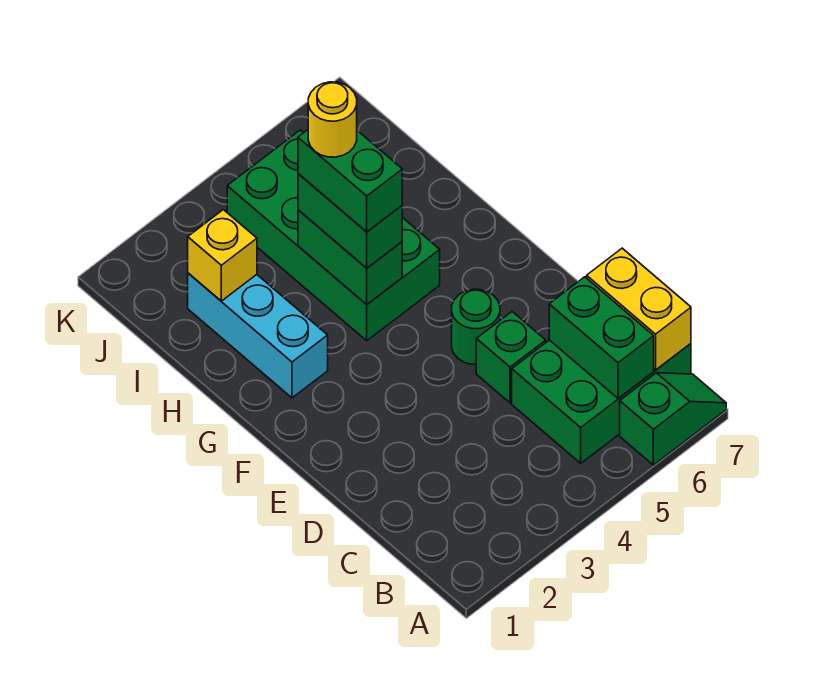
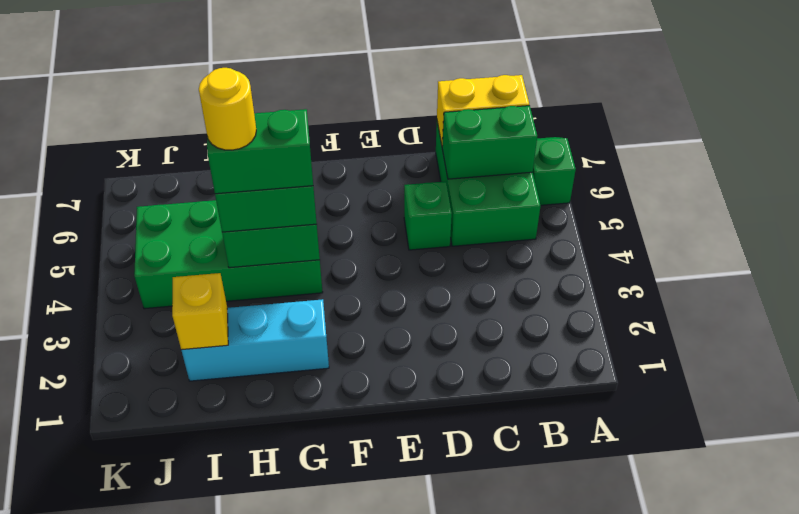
green round brick E5 level 1 -> none

